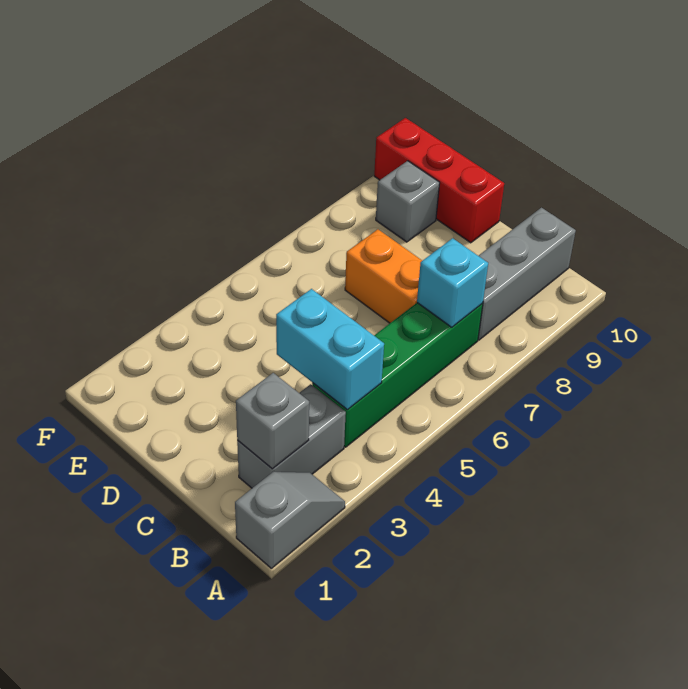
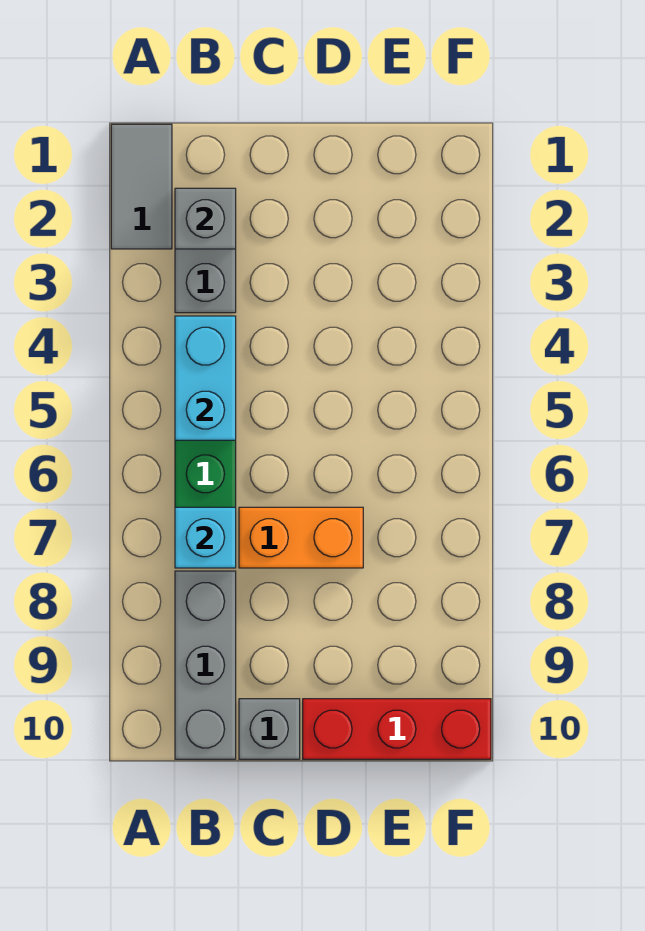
grey slope A1:A2 level 1 top 1 -> grey tile A1:A2 level 1
cyan brick B4:C4 level 2 -> cyan brick B4:B5 level 2
grey brick E9 level 1 -> grey brick C10 level 1

